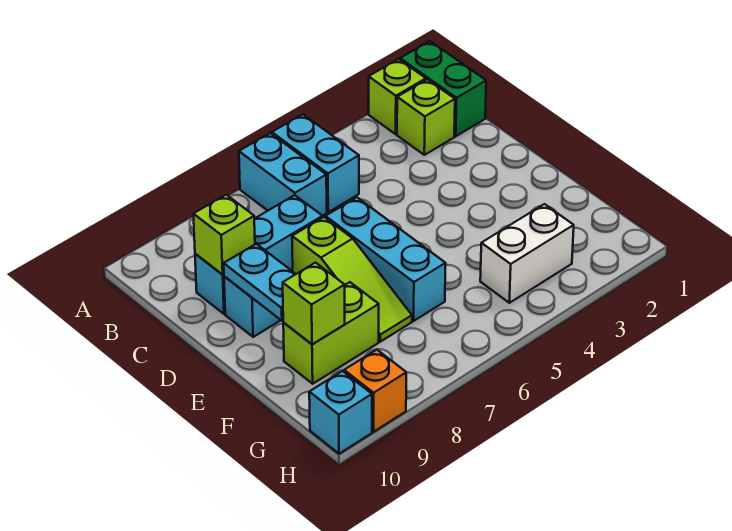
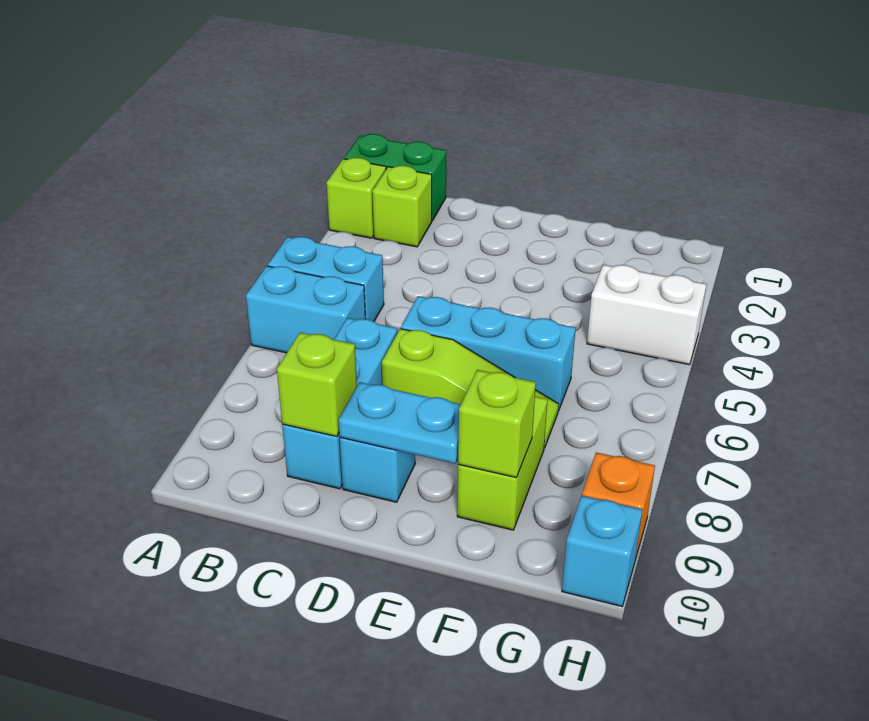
white brick G3:G4 level 1 -> white brick G4:H4 level 1

